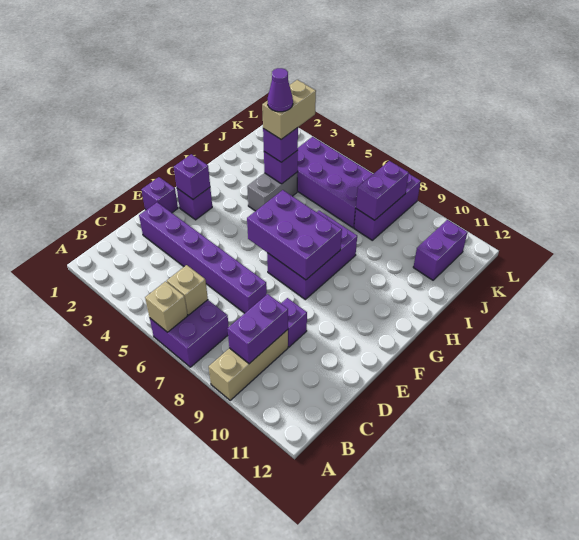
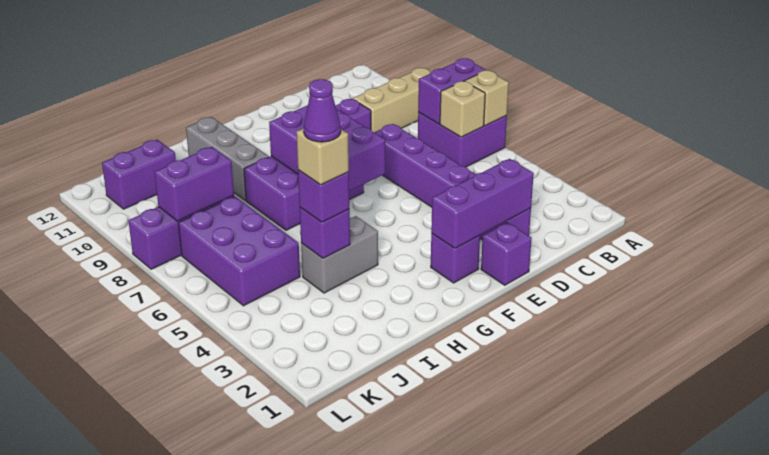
purple brick B9:C9 level 2 -> purple brick A7:B7 level 2
purple brick F2 level 2 -> purple brick D2:F2 level 2
none -> grey brick H9:H11 level 1
tan brick I4:J4 level 4 -> tan brick I4 level 4
purple brick J4:K7 level 1 -> purple brick J5:K7 level 1

